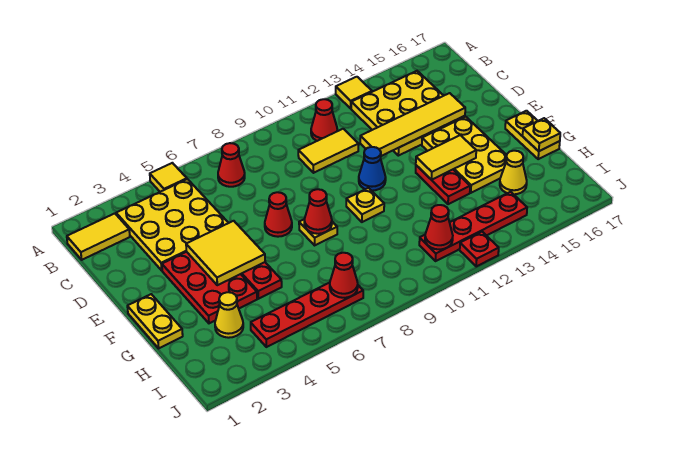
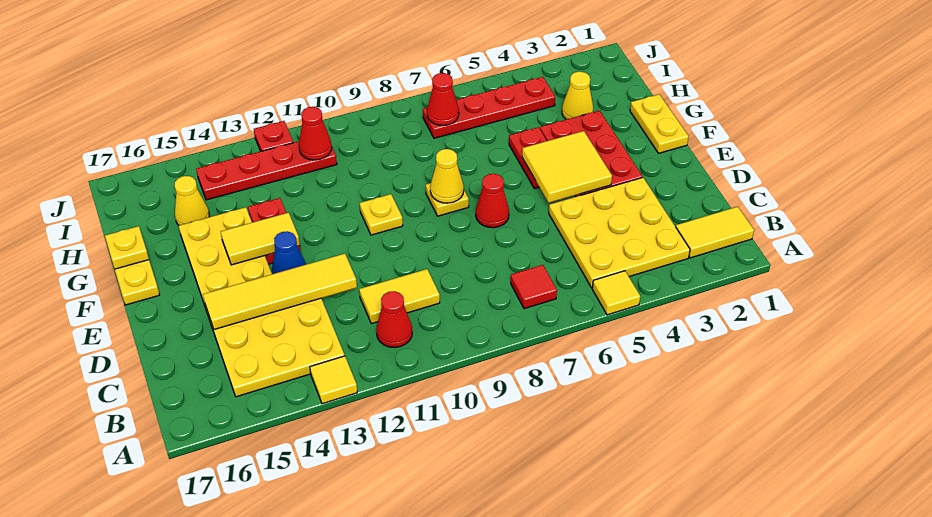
red cone B7 level 1 -> red tile B7 level 1
blue cone E11 level 1 -> blue cone E13 level 1
red cone F8 level 2 -> yellow cone F8 level 2

